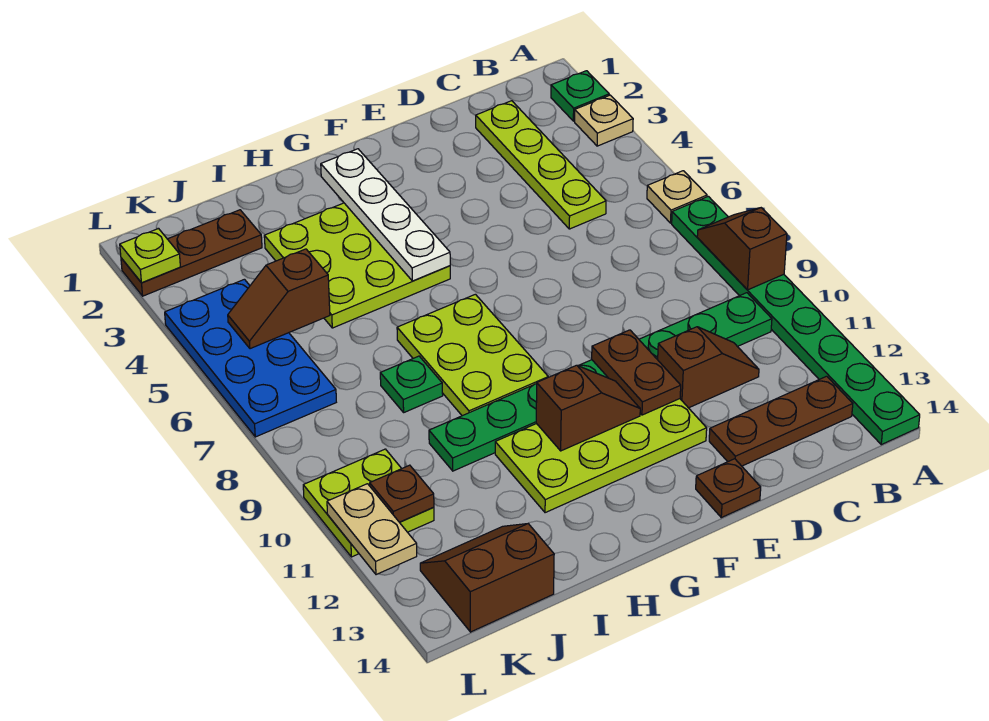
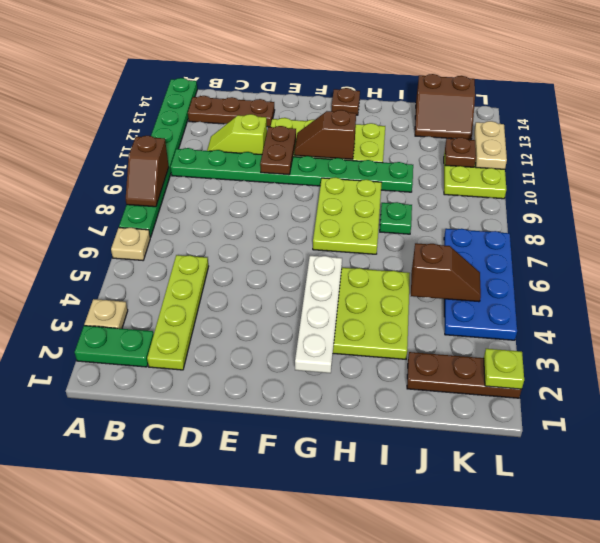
green plate A2 level 1 -> green plate A2:B2 level 1
brown slope C11:D11 level 1 top D -> lime slope C11:D11 level 1 top D
brown plate E14 level 1 -> brown plate G14 level 1

